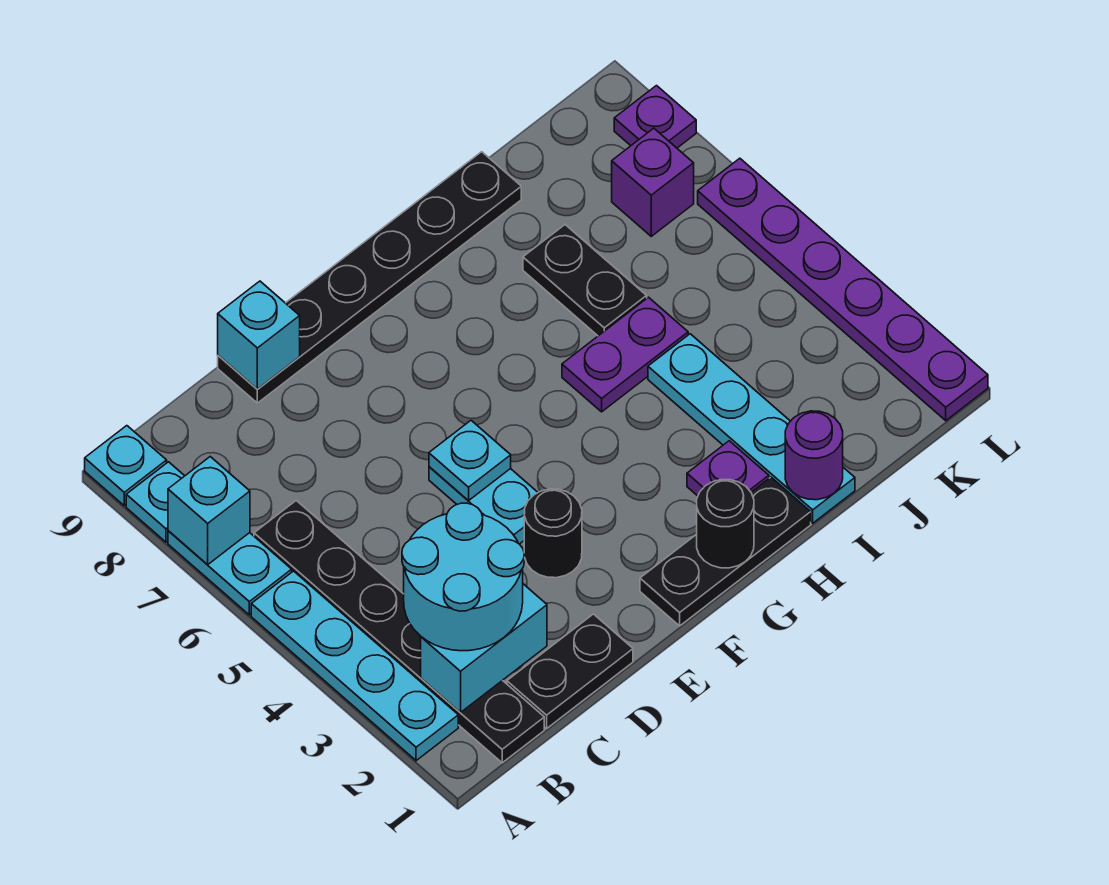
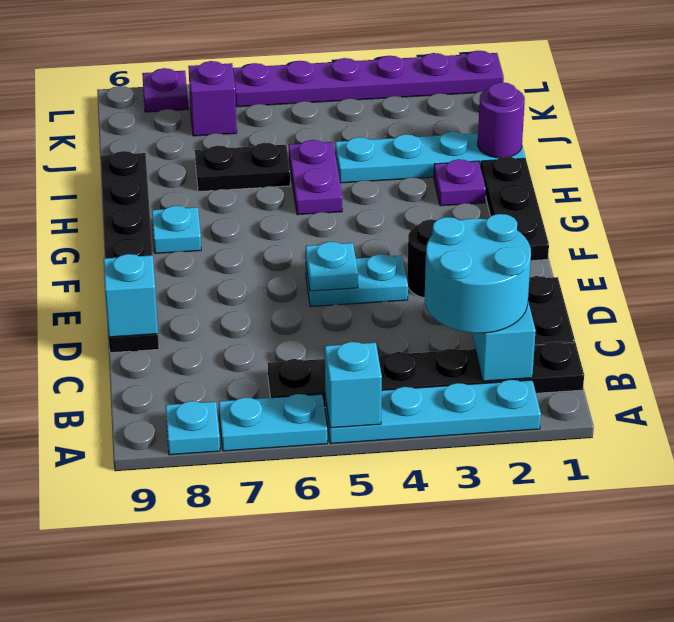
cyan brick A7 level 2 -> cyan brick A5 level 2
cyan plate A9 level 1 -> cyan plate G8 level 1
black round brick G1 level 2 -> none

